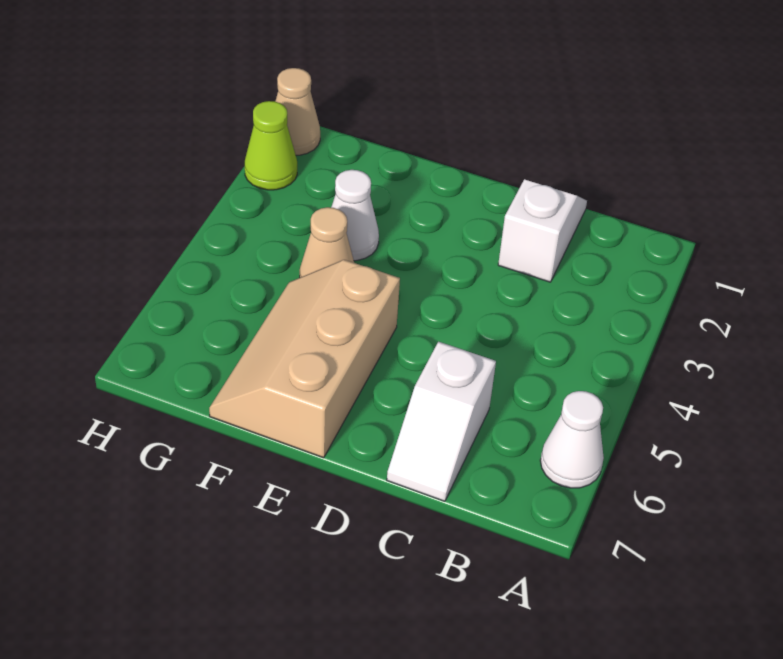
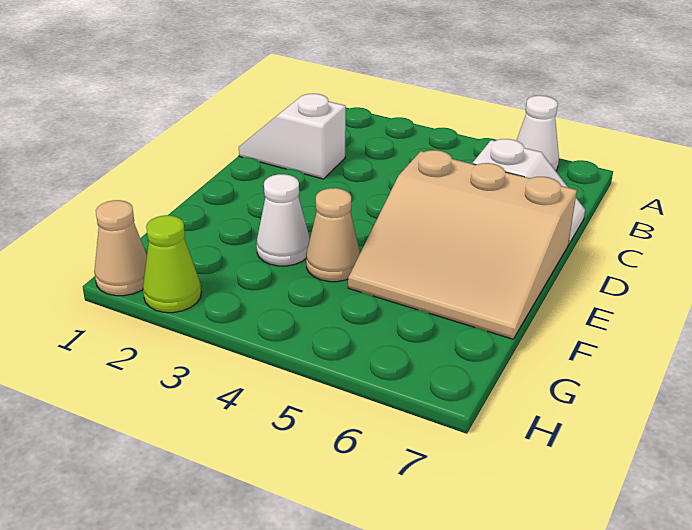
tan slope E5:F7 level 1 top E -> tan slope D5:F7 level 1 top D

